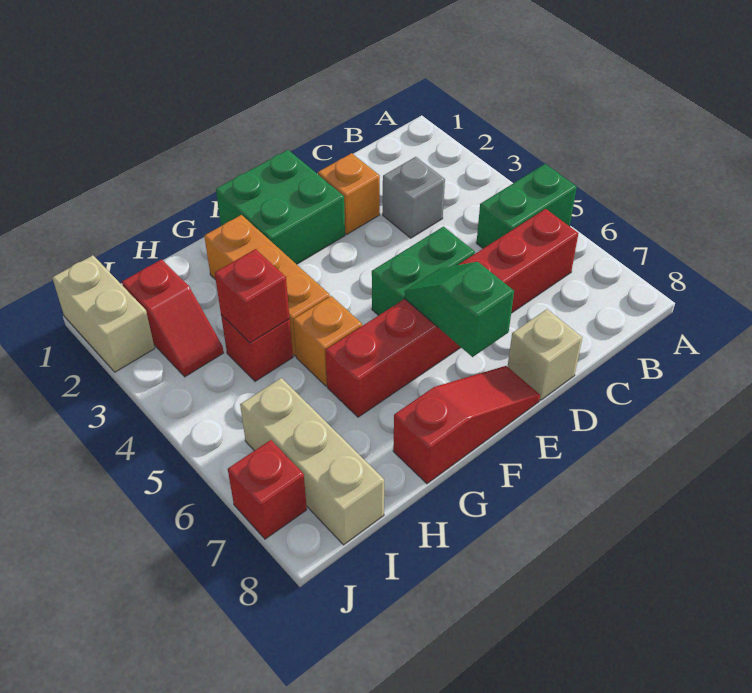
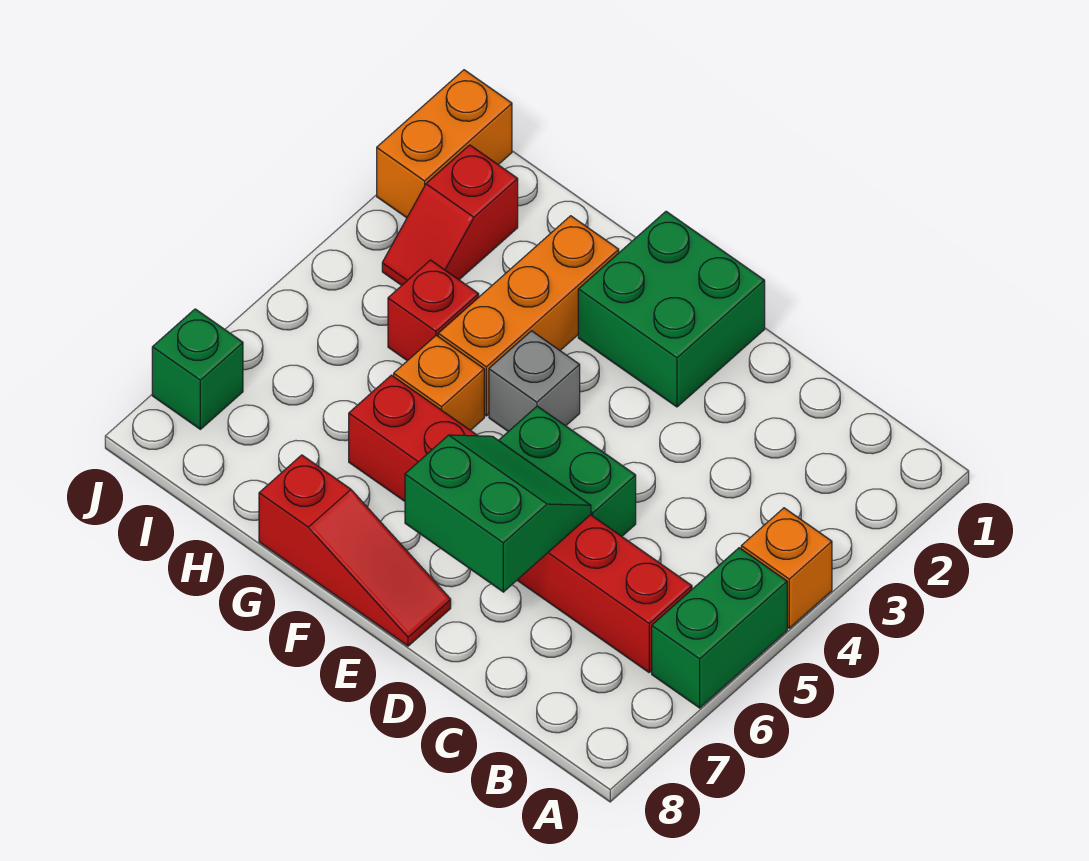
green brick A5:B5 level 1 -> green brick A5:A6 level 1
grey brick C3 level 1 -> grey brick F4 level 1
orange brick D2 level 1 -> orange brick A4 level 1
tan brick D8 level 1 -> none
green slope E6:E7 level 2 top 7 -> green slope D6:E7 level 2 top 7
red brick H4 level 2 -> none
tan brick I6:I8 level 1 -> none
tan brick J1:J2 level 1 -> orange brick J1:J2 level 1
red brick J7 level 1 -> green brick J7 level 1

